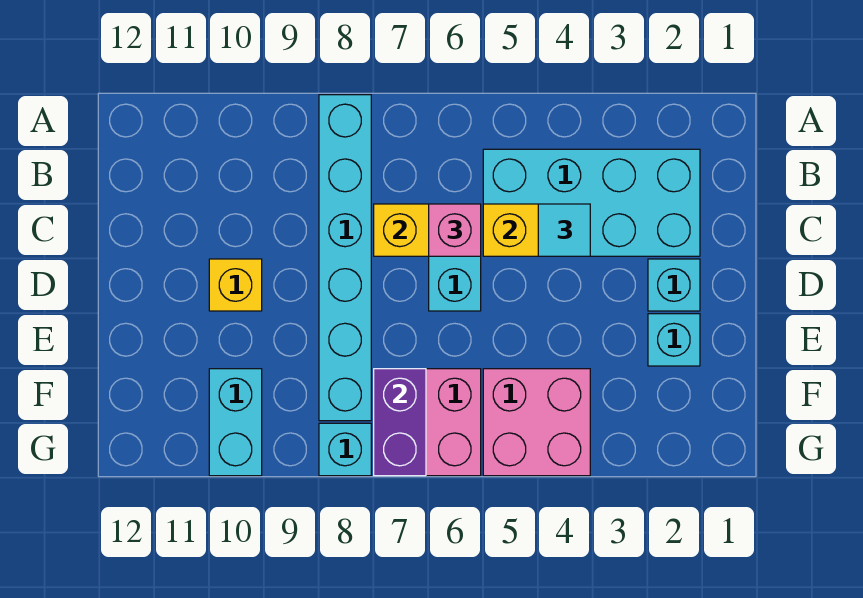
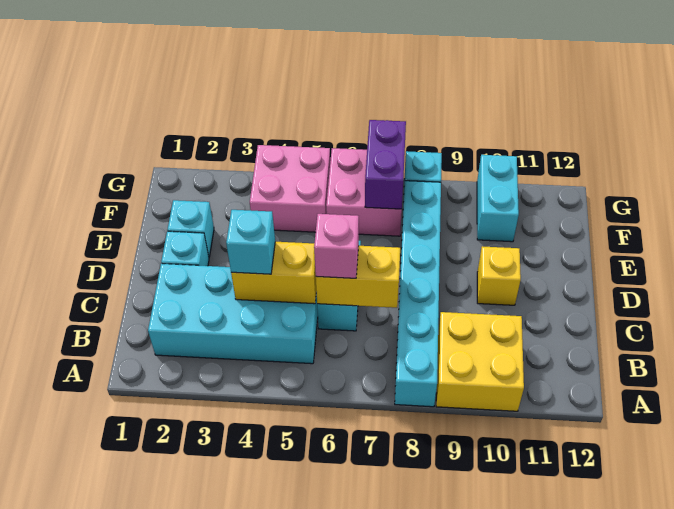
none -> yellow brick A9:B10 level 1
cyan tile C4 level 3 -> cyan brick C4 level 3

